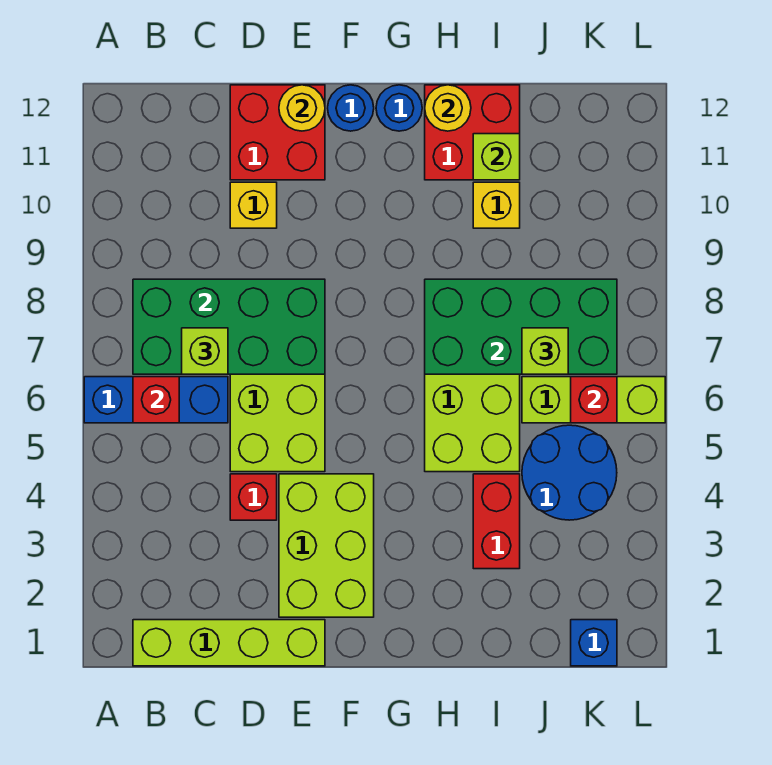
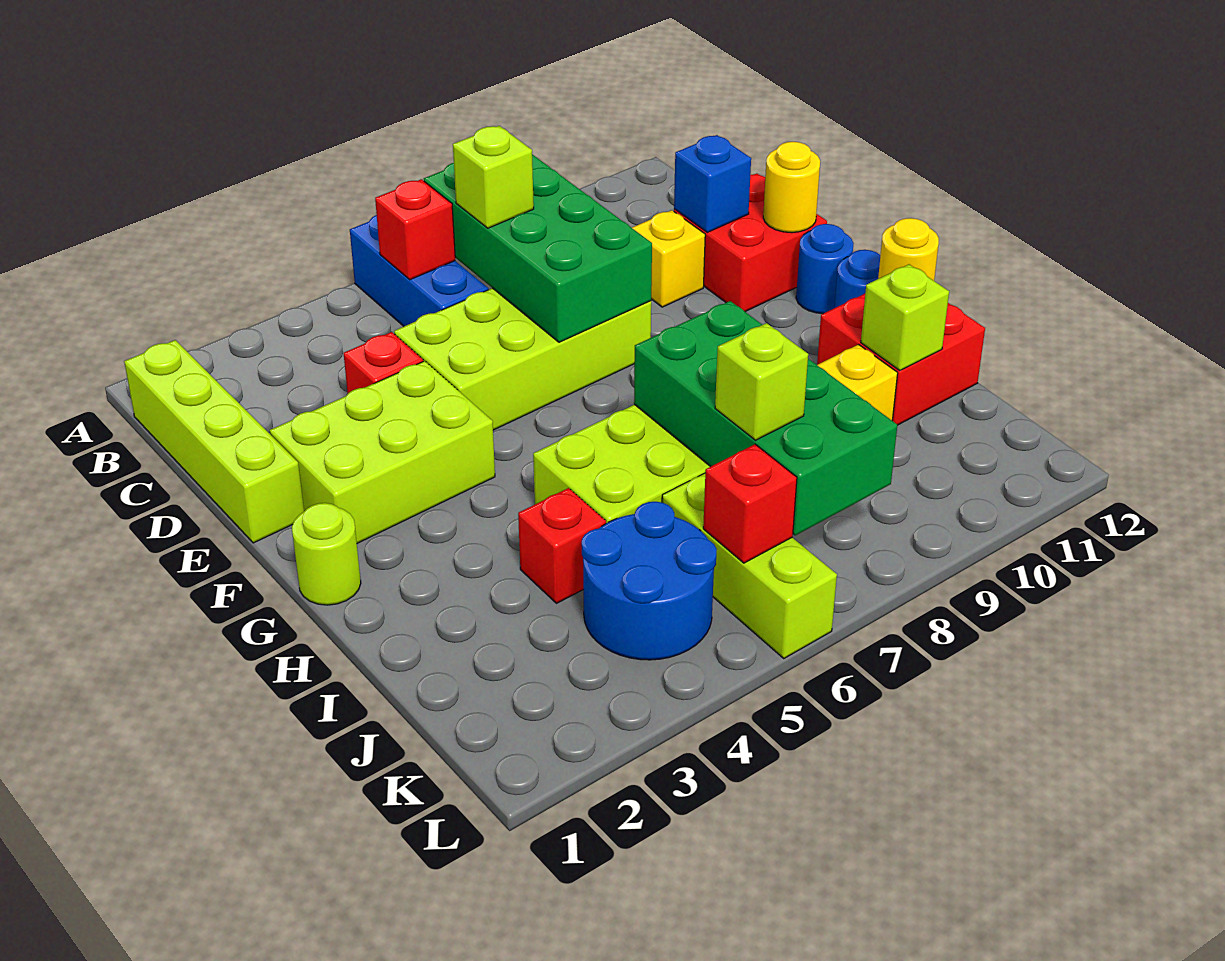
none -> lime round brick G1 level 1
red brick I3:I4 level 1 -> red brick I4 level 1
blue brick K1 level 1 -> blue brick D11 level 2

